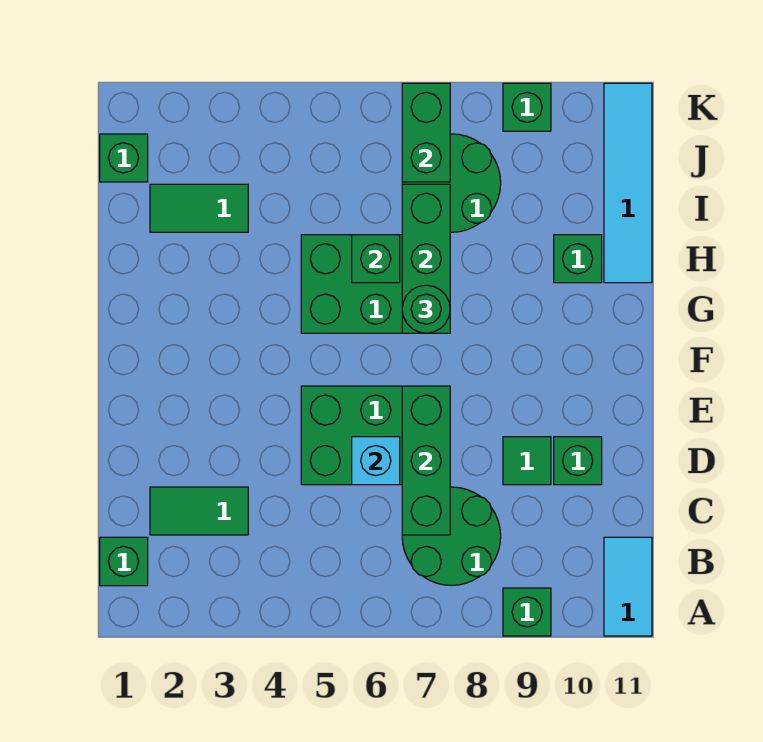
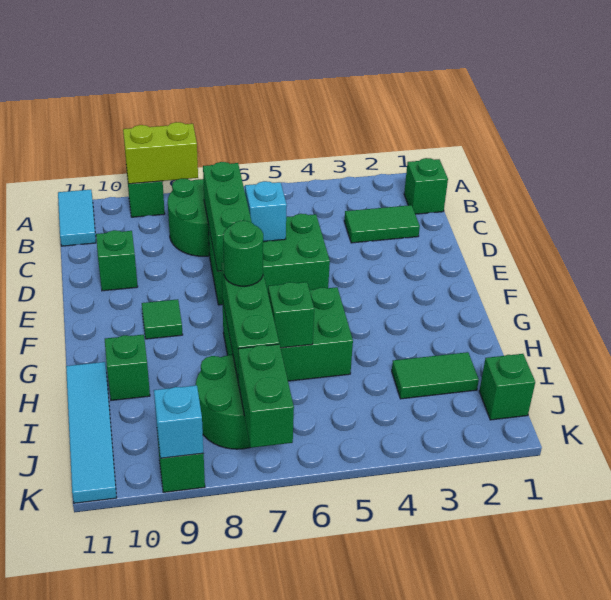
none -> lime brick A8:A9 level 2
green tile D9 level 1 -> green tile F9 level 1
none -> cyan brick K9 level 2

